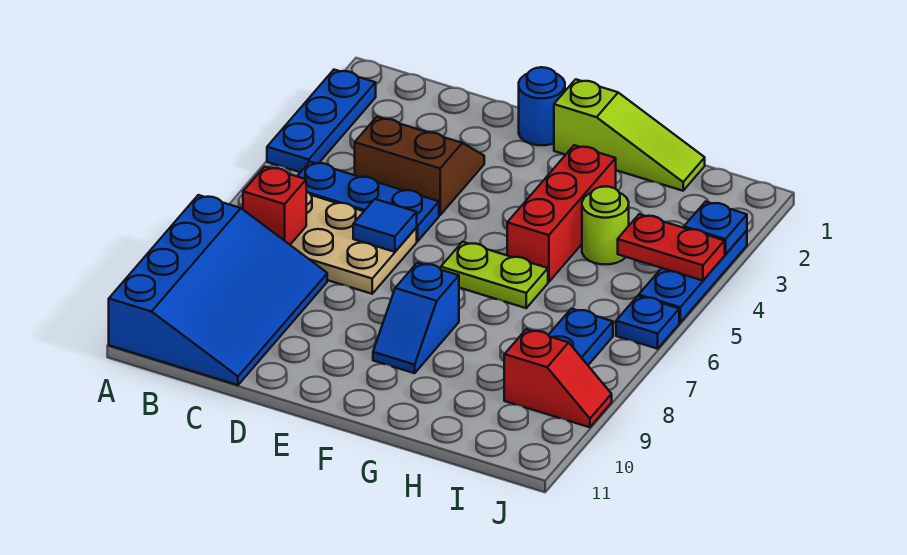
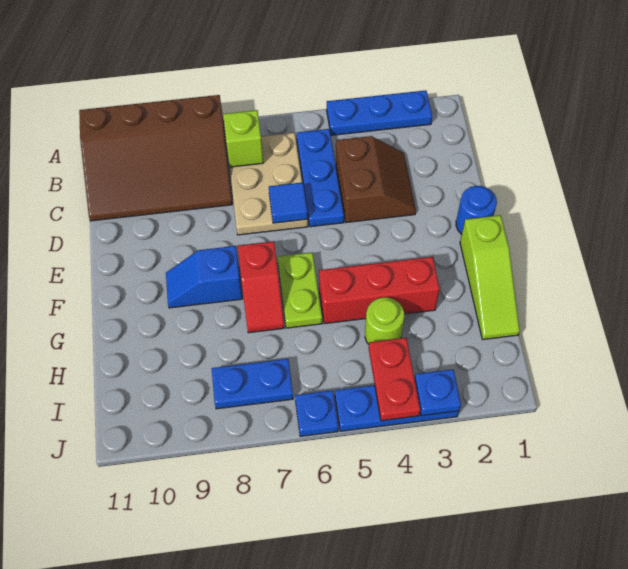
blue slope A8:C11 level 1 top A -> brown slope A8:C11 level 1 top A
red brick B7 level 2 -> lime brick B7 level 2
red slope I9:J9 level 1 top I -> red slope F7:G7 level 1 top F

